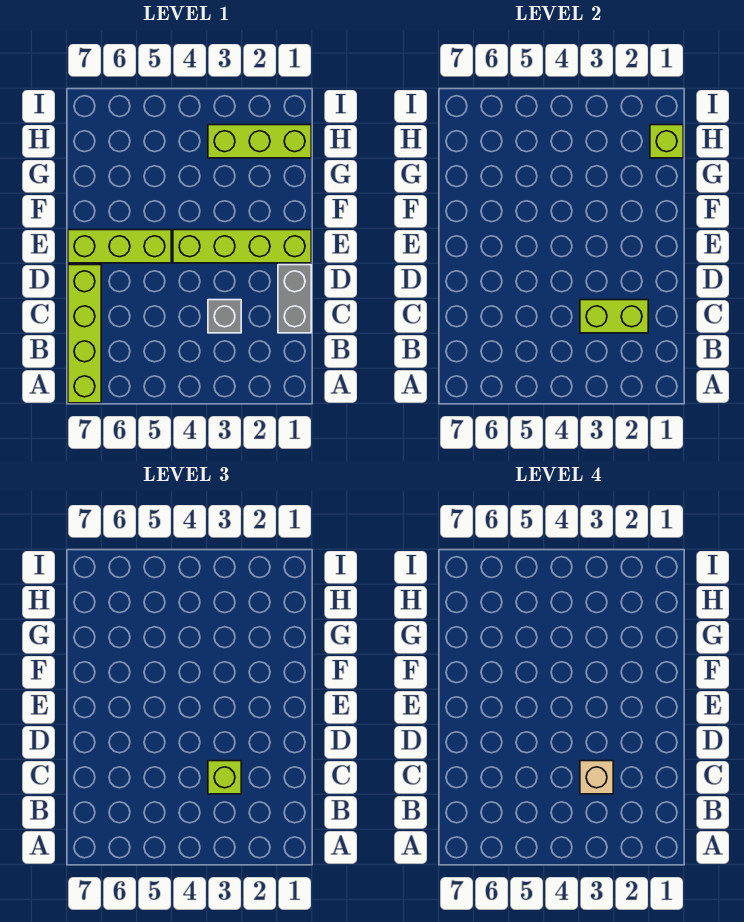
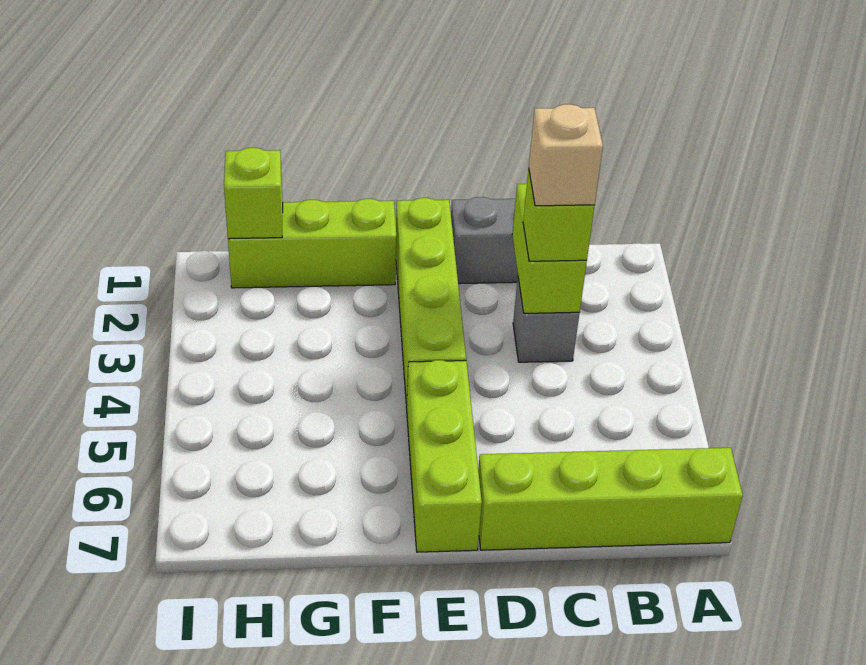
lime brick H1:H3 level 1 -> lime brick F1:H1 level 1

